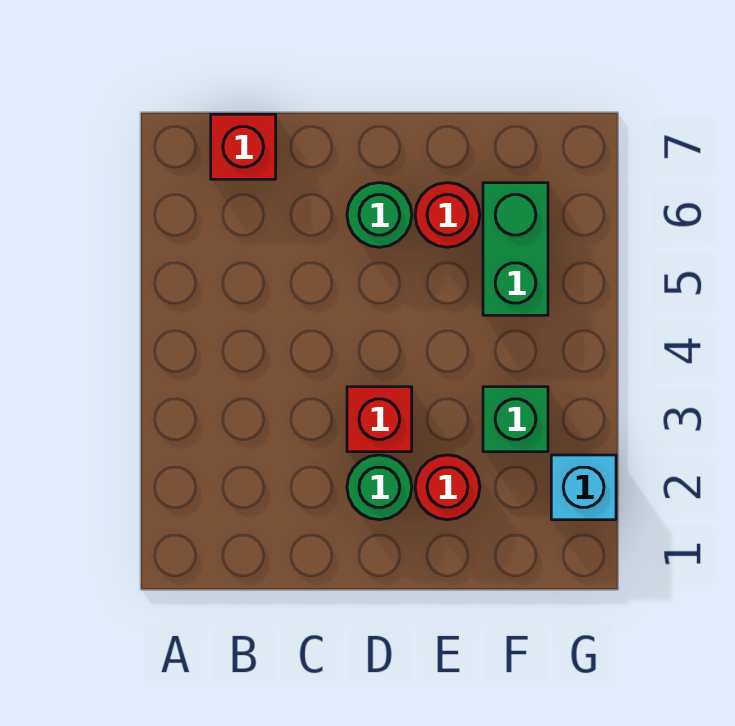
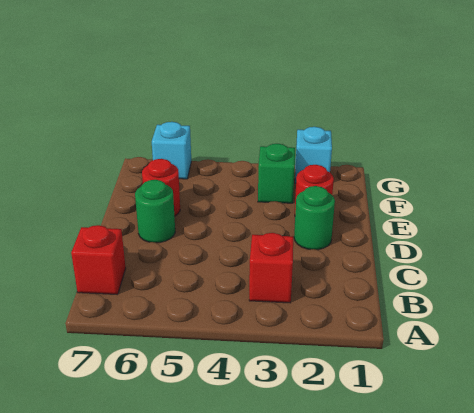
red brick D3 level 1 -> red brick B3 level 1
green brick F5:F6 level 1 -> none
none -> cyan brick G6 level 1

